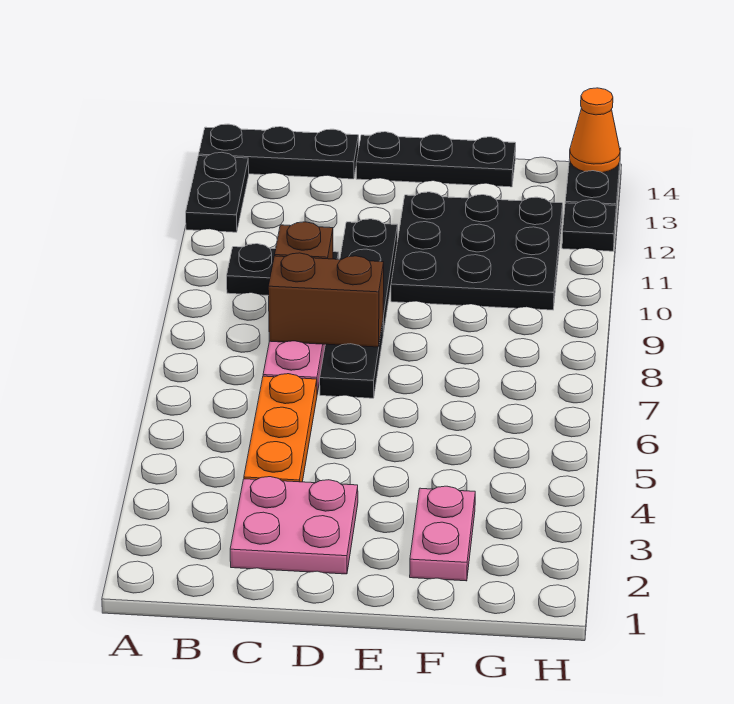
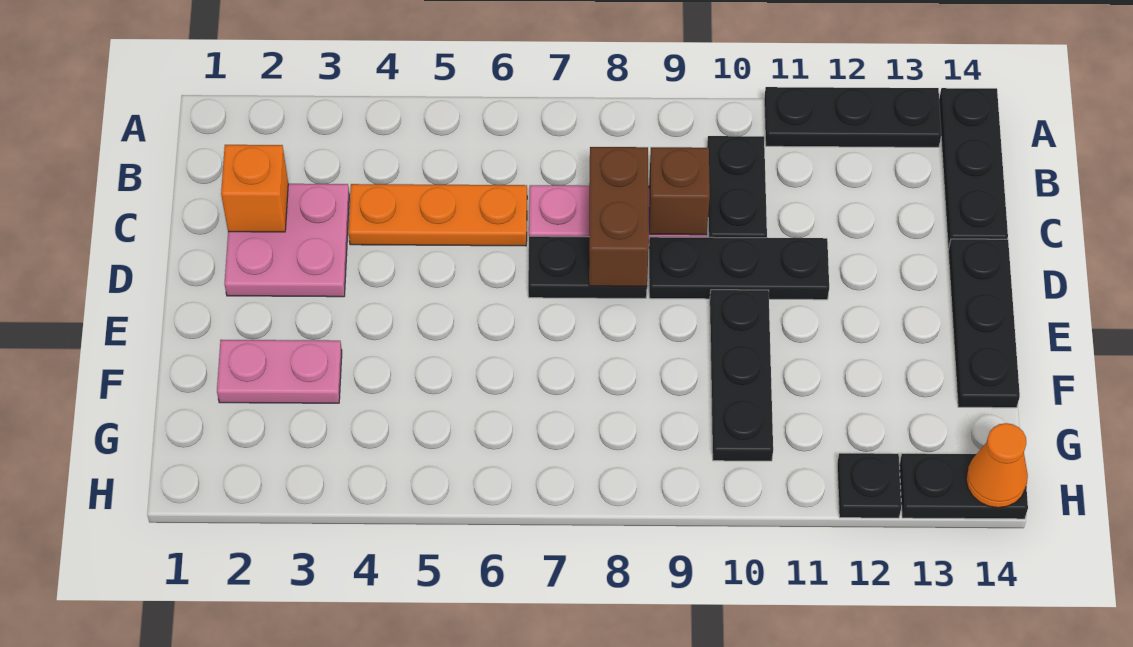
black plate A12:A13 level 1 -> black plate A11:A13 level 1
none -> orange brick C2 level 2
black plate E10:G12 level 1 -> black plate E10:G10 level 1

